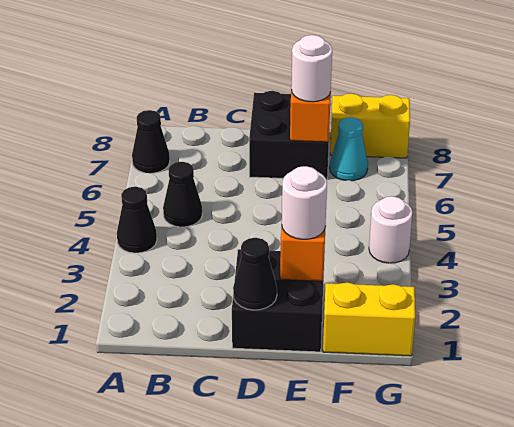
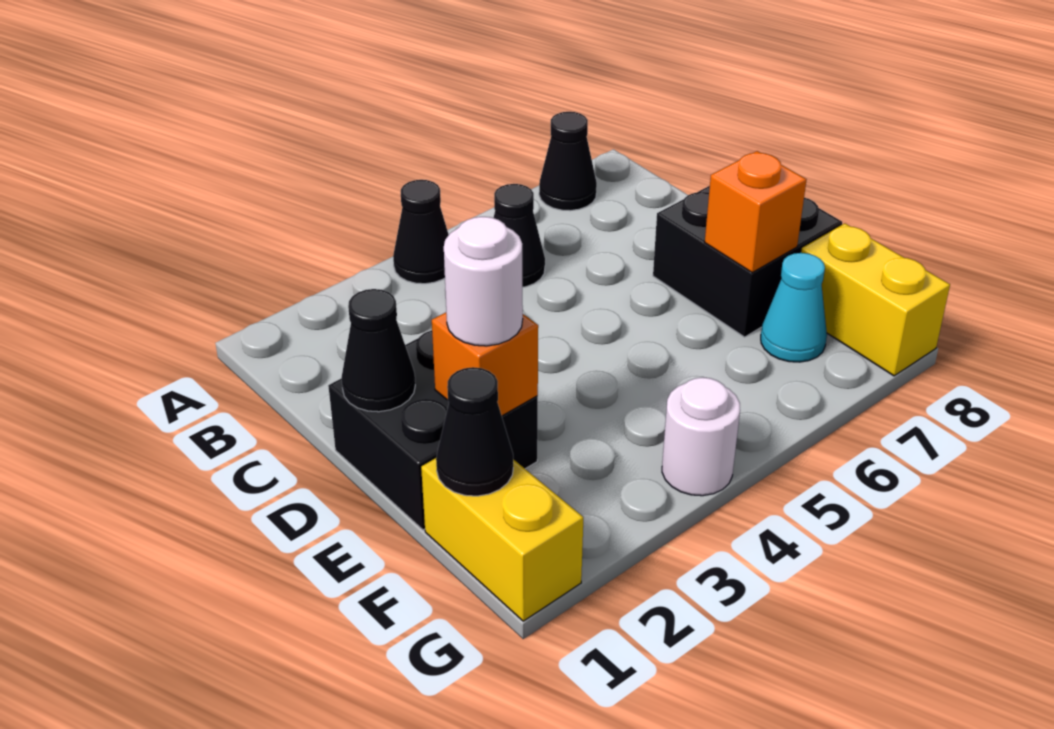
white round brick E7 level 3 -> none
none -> black cone F1 level 2

